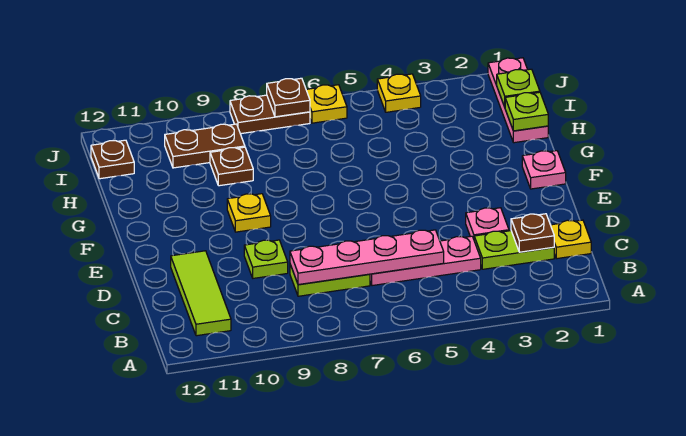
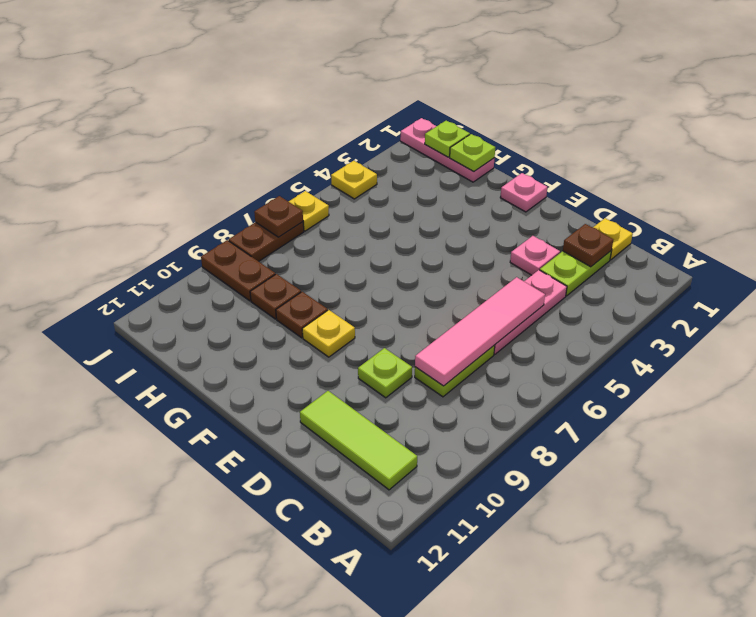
pink plate C5:C8 level 2 -> pink tile C5:C8 level 2
brown plate I9:I10 level 1 -> brown plate I9:J9 level 1
brown plate I12 level 1 -> brown plate G9 level 1

